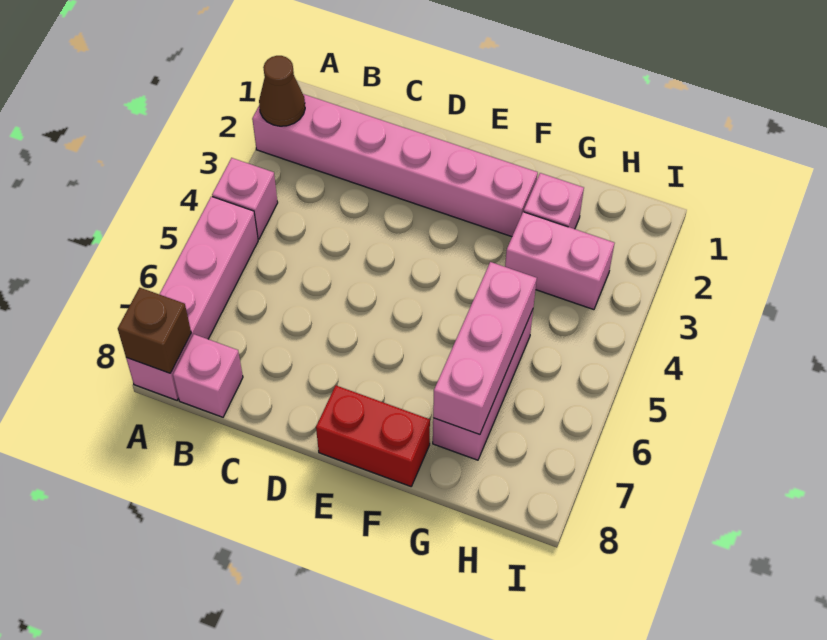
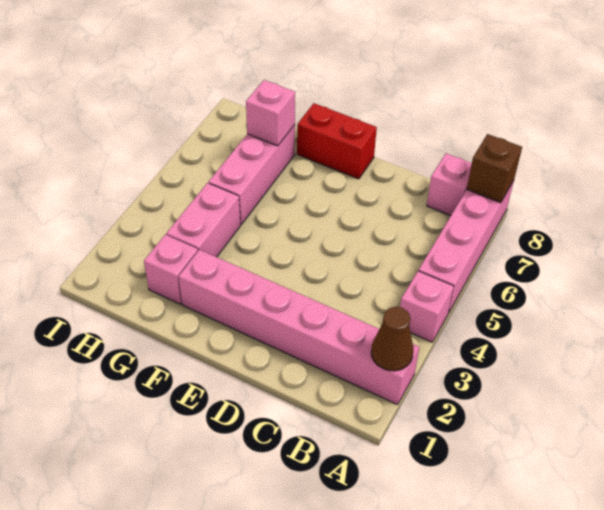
pink brick G3:H3 level 1 -> pink brick G3:G4 level 1
pink brick G5:G7 level 2 -> pink brick G7 level 2

